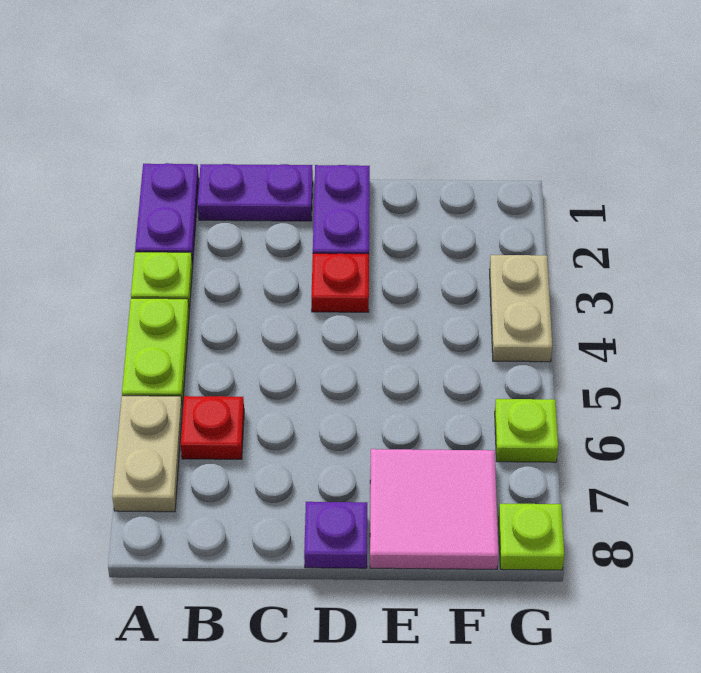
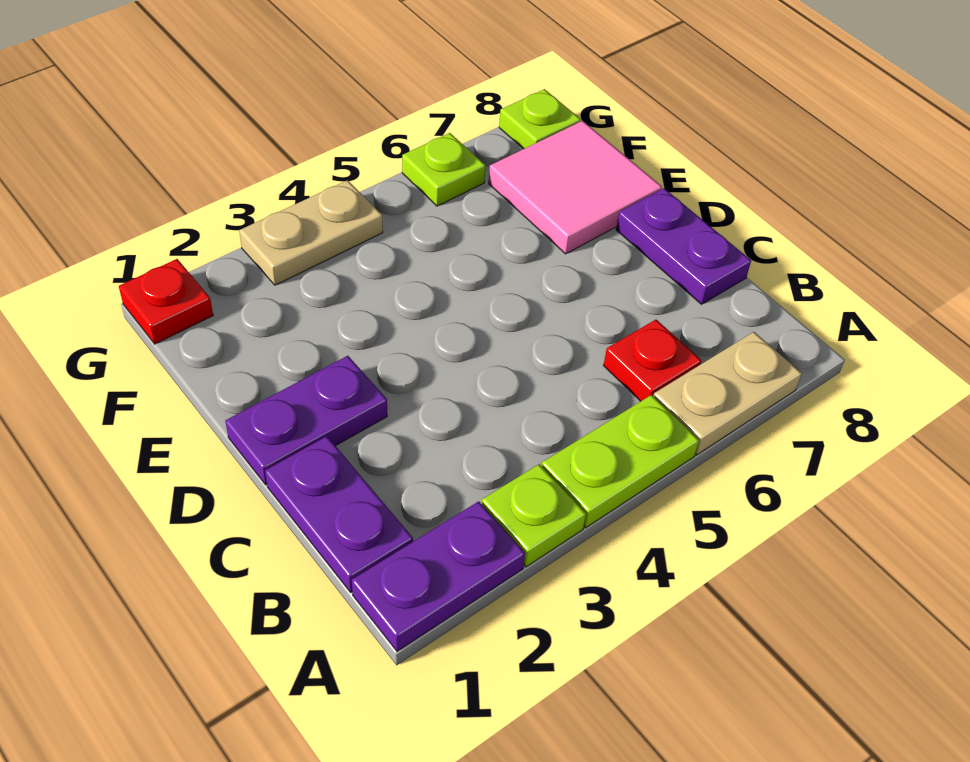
red plate D3 level 1 -> red plate G1 level 1
purple plate D8 level 1 -> purple plate C8:D8 level 1

